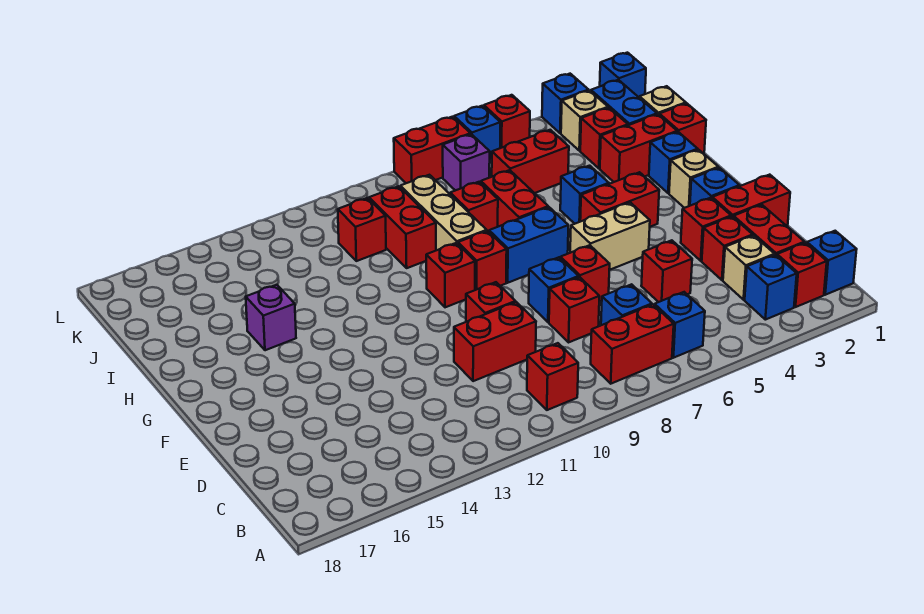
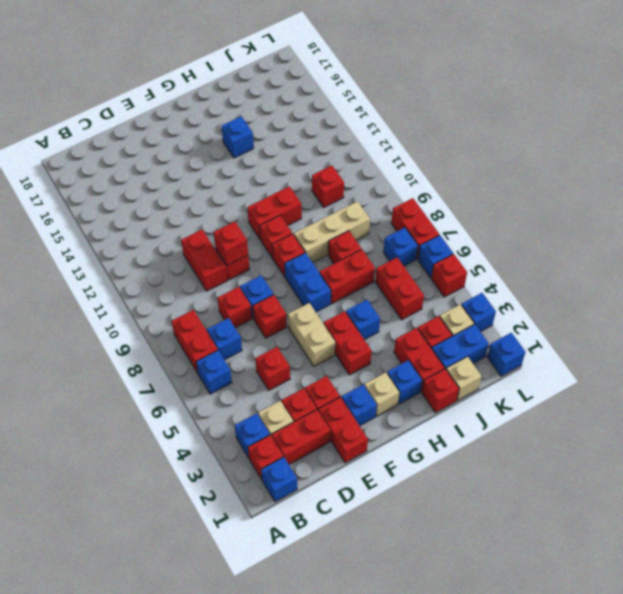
red brick B10 level 1 -> red brick E10 level 2
purple brick H15 level 1 -> blue brick H15 level 1
red brick I10:J10 level 1 -> red brick G11:H11 level 1
purple brick K7 level 1 -> blue brick K7 level 1

